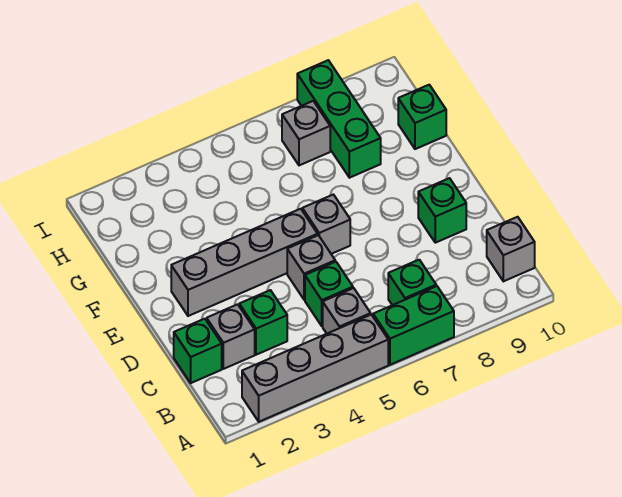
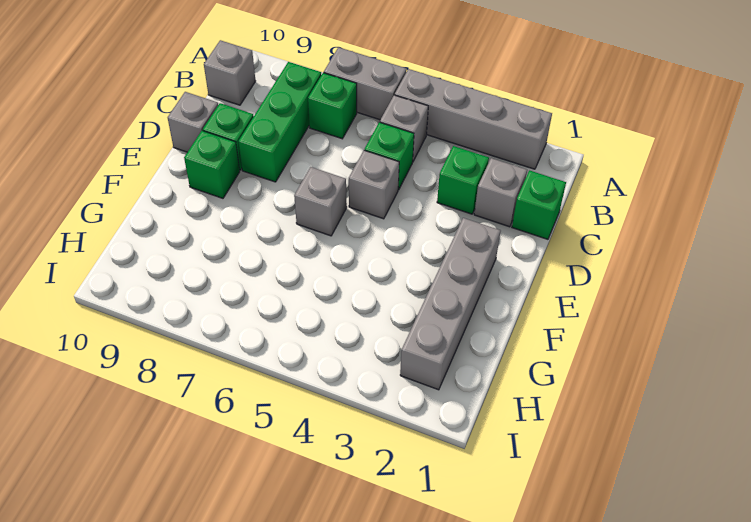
green brick A6:A7 level 1 -> grey brick A6:A7 level 1
grey brick E2:E5 level 1 -> grey brick E2:H2 level 1
green brick G8:I8 level 1 -> green brick B8:D8 level 1
green brick G10 level 1 -> green brick E9 level 1
grey brick H7 level 1 -> grey brick D10 level 1

